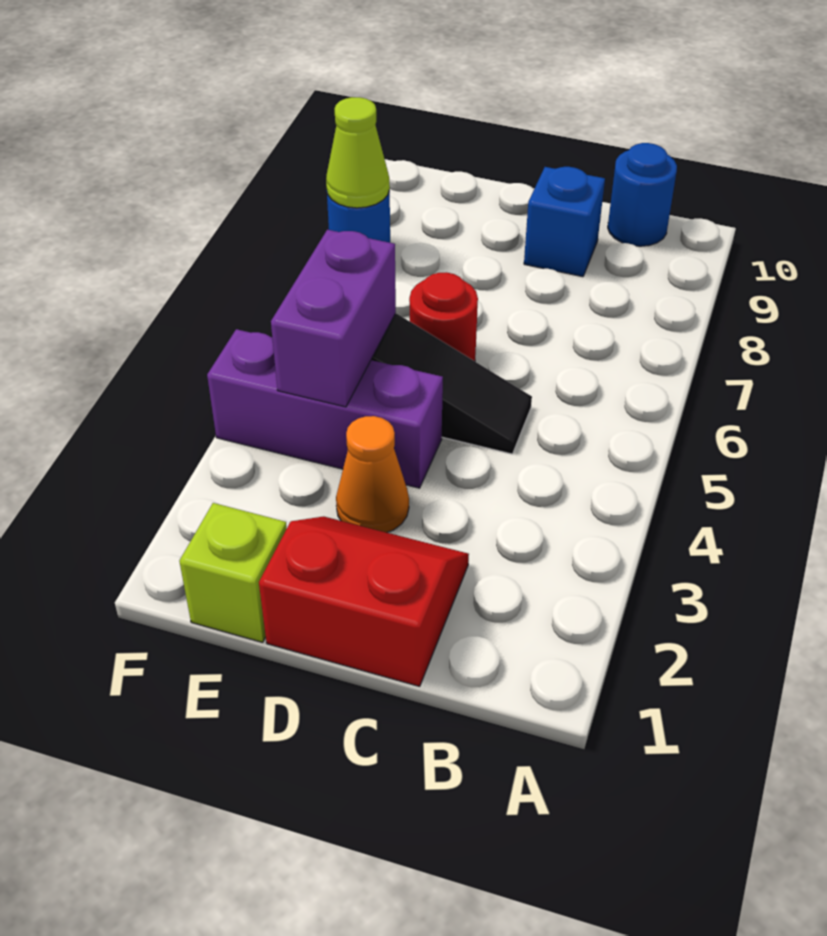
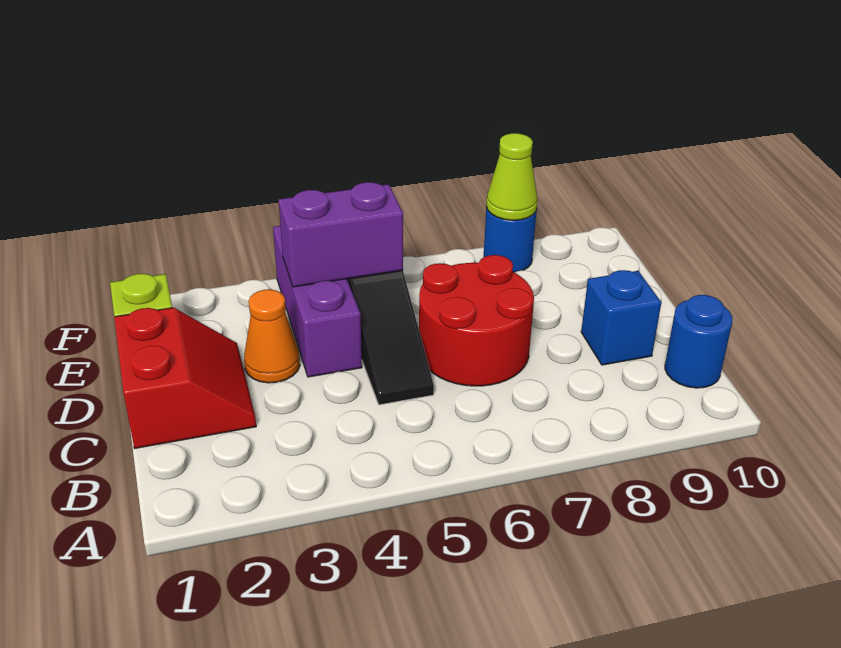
red round brick D6 level 1 -> red round brick C6:D7 level 1

